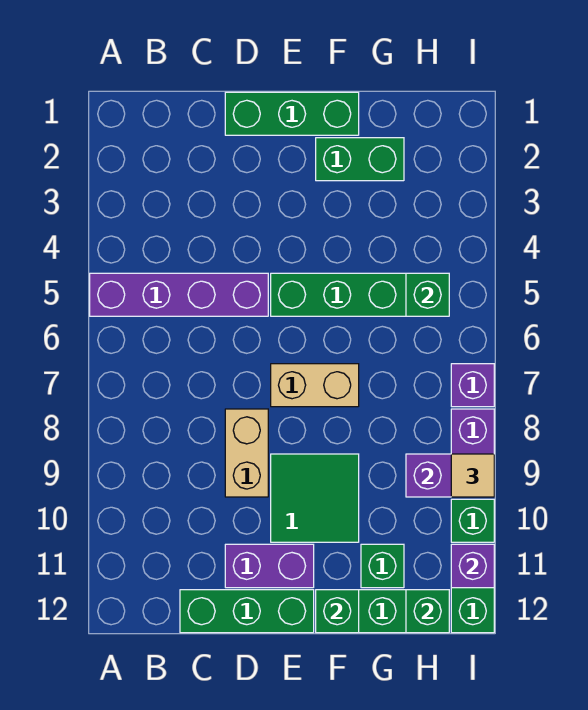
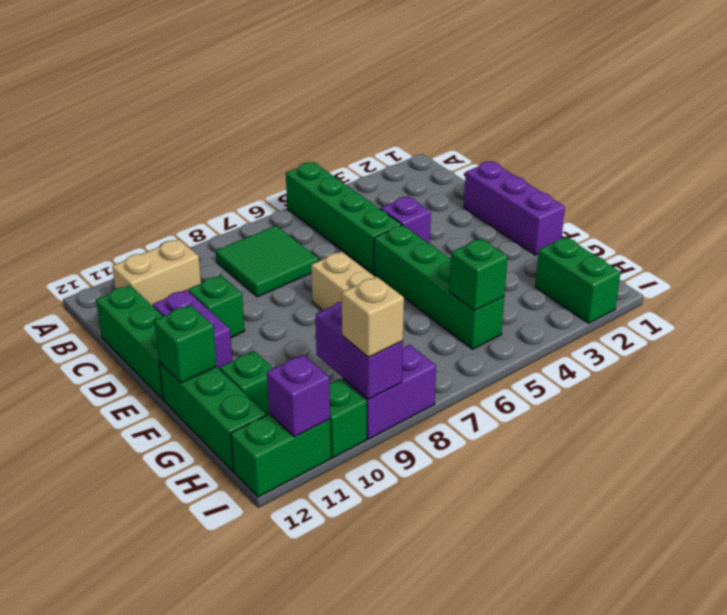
purple brick A5:D5 level 1 -> green brick A5:D5 level 1
green brick D1:F1 level 1 -> purple brick D1:F1 level 1
tan brick D8:D9 level 1 -> tan brick B10:B11 level 1
green tile E9:F10 level 1 -> green tile B7:C8 level 1
green brick F2:G2 level 1 -> green brick H2:I2 level 1
green brick H12 level 2 -> green brick D10 level 1
purple brick I7 level 1 -> purple brick D4 level 1
tan tile I9 level 3 -> tan brick I9 level 3

